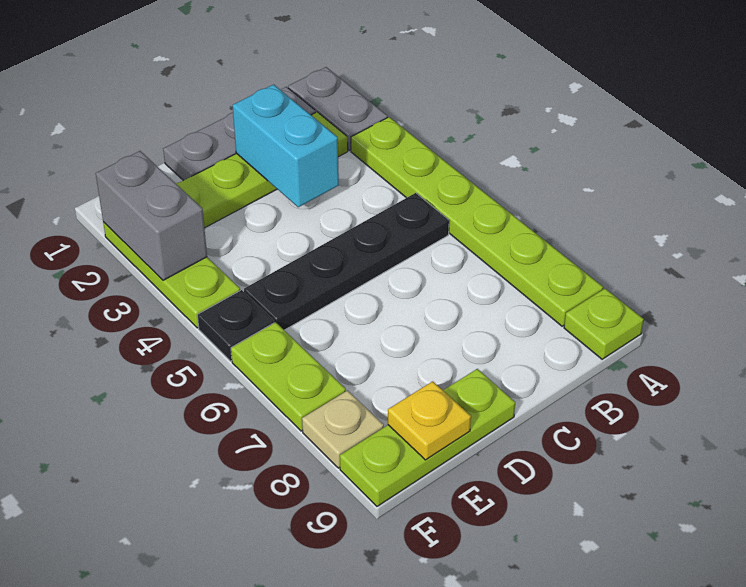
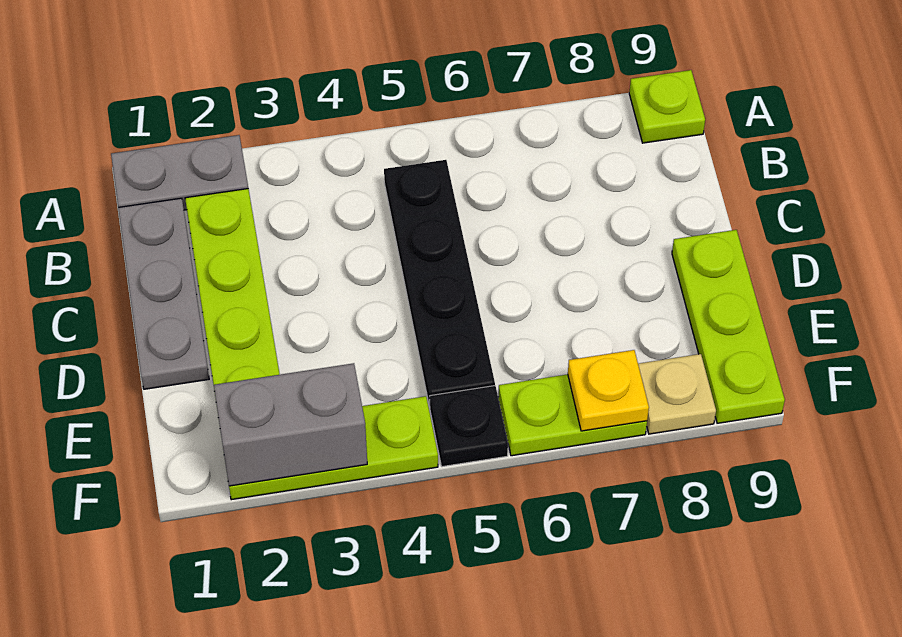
lime plate A3:A8 level 1 -> none
cyan brick C2:C3 level 2 -> none
yellow plate E9 level 2 -> yellow plate F7 level 2

